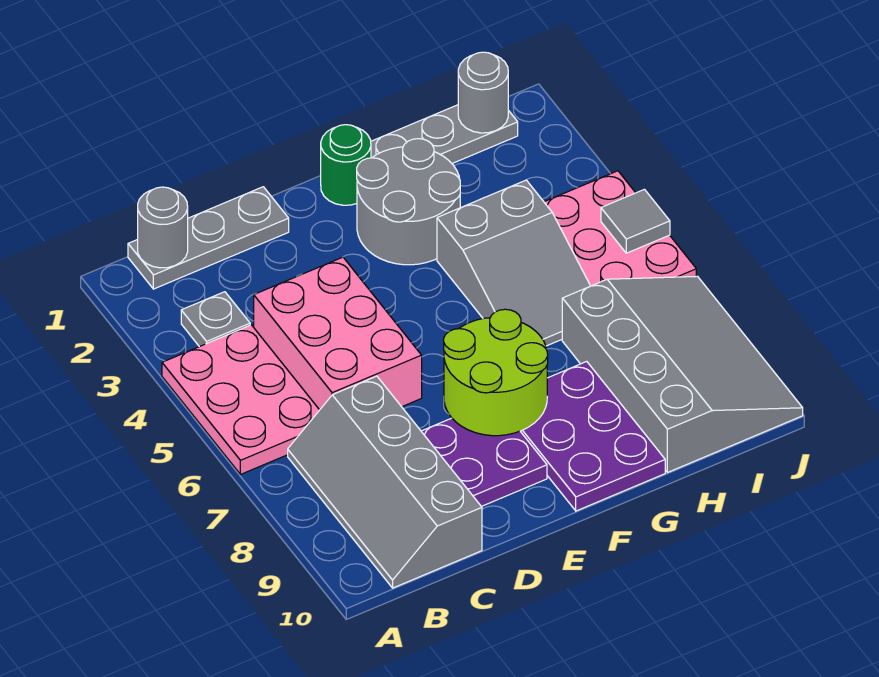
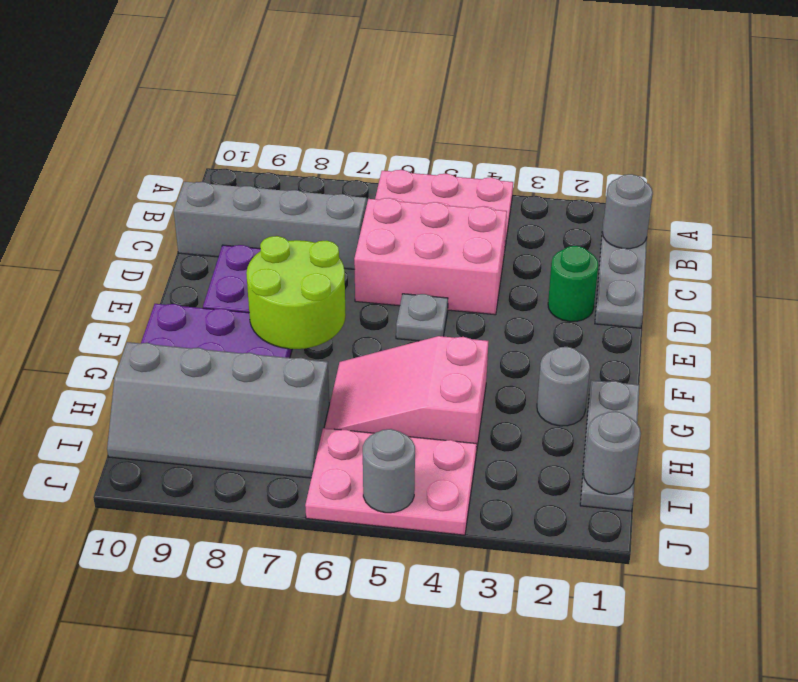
grey plate B3 level 1 -> grey plate E5 level 1
green round brick F1 level 1 -> green round brick D2 level 1
grey round brick F2:G3 level 1 -> grey round brick G2 level 1
grey slope G4:H6 level 1 top 4 -> pink slope G4:H6 level 1 top 4
grey slope H7:J10 level 1 top H -> grey slope H7:I10 level 1 top H
grey tile J5 level 2 -> grey round brick J5 level 2

